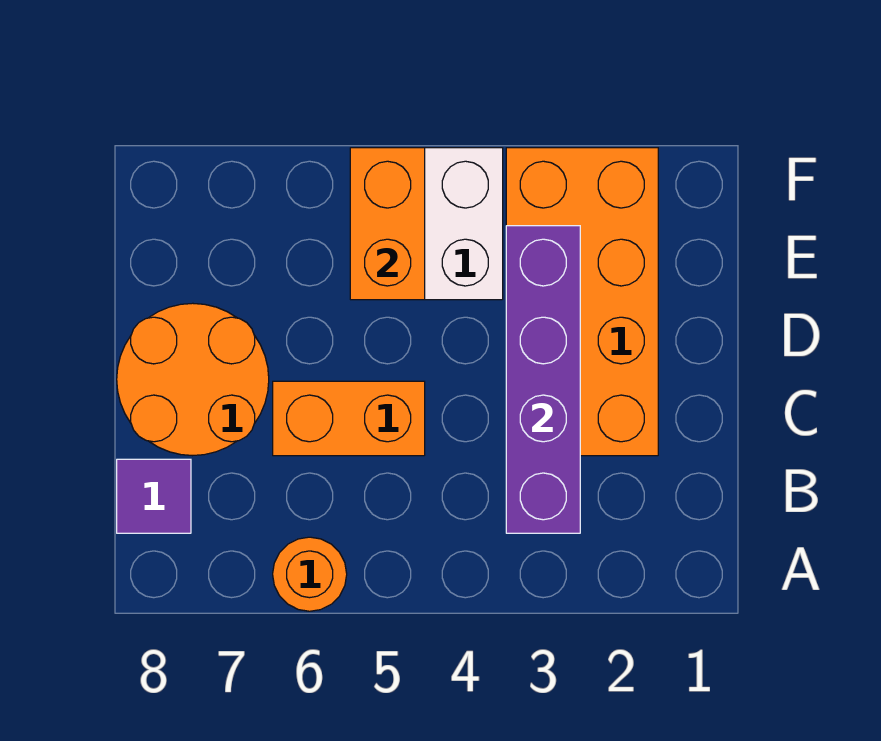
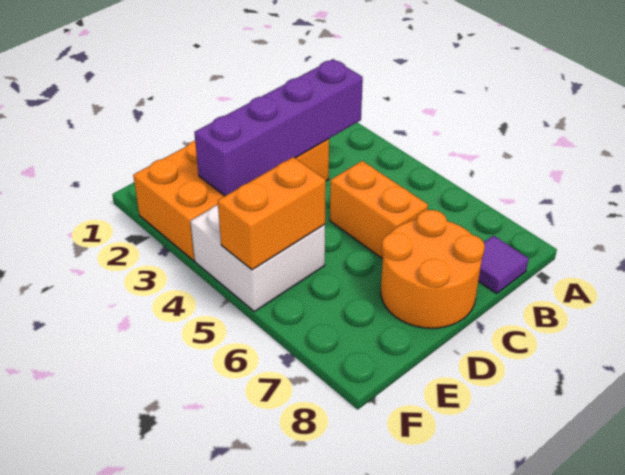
orange round brick A6 level 1 -> none

